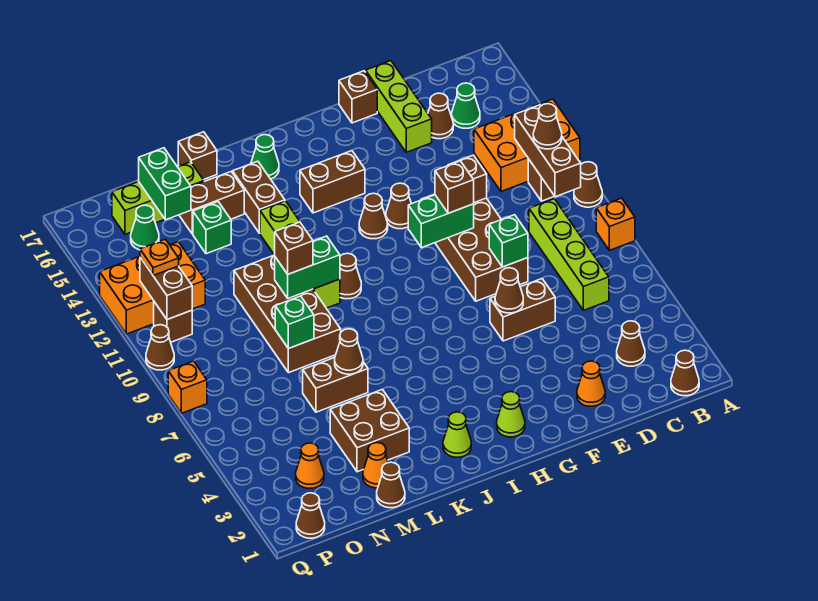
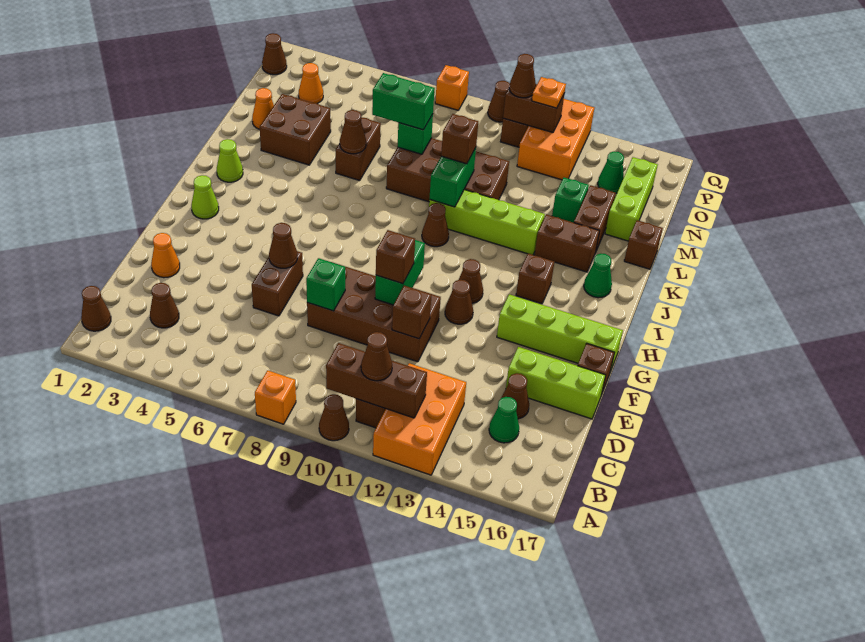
lime brick C6:C9 level 1 -> lime brick G14:G17 level 1
brown brick H14:I14 level 1 -> brown brick I14 level 1
brown cone M1 level 1 -> brown cone P11 level 3
green brick N15:N16 level 2 -> green brick M7:M8 level 3

